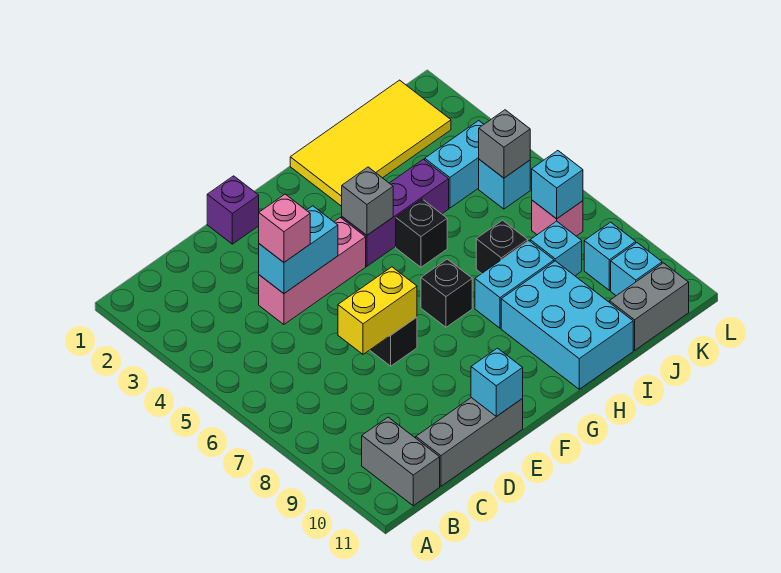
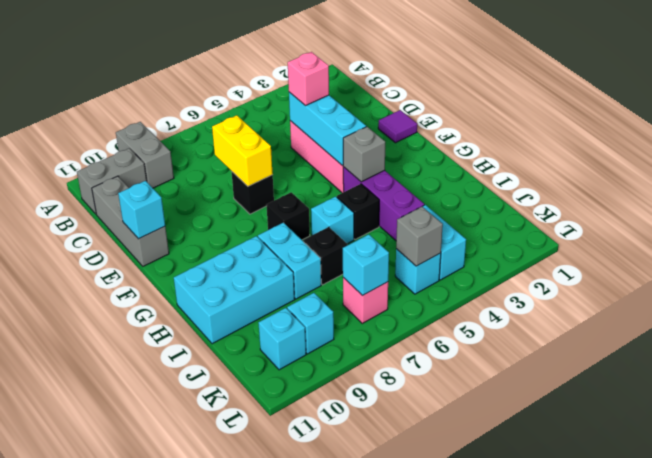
cyan brick D4:E4 level 2 -> cyan brick D4:F4 level 2
purple brick E1 level 1 -> purple tile E1 level 1
yellow tile H1:K2 level 1 -> none
cyan brick J8 level 1 -> cyan brick H6 level 1
grey brick J11:K11 level 1 -> grey brick A9:B9 level 1

